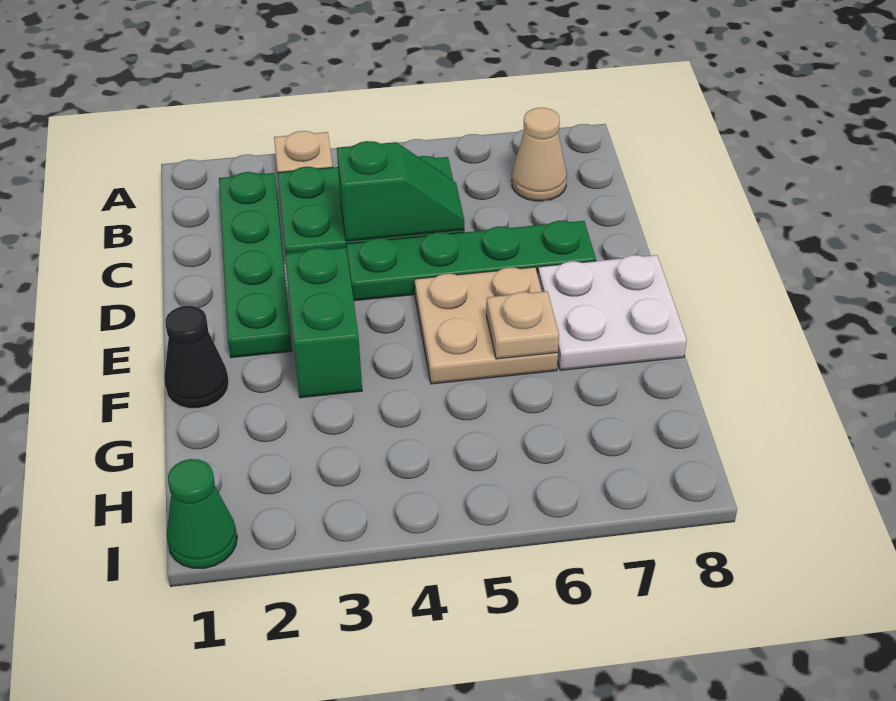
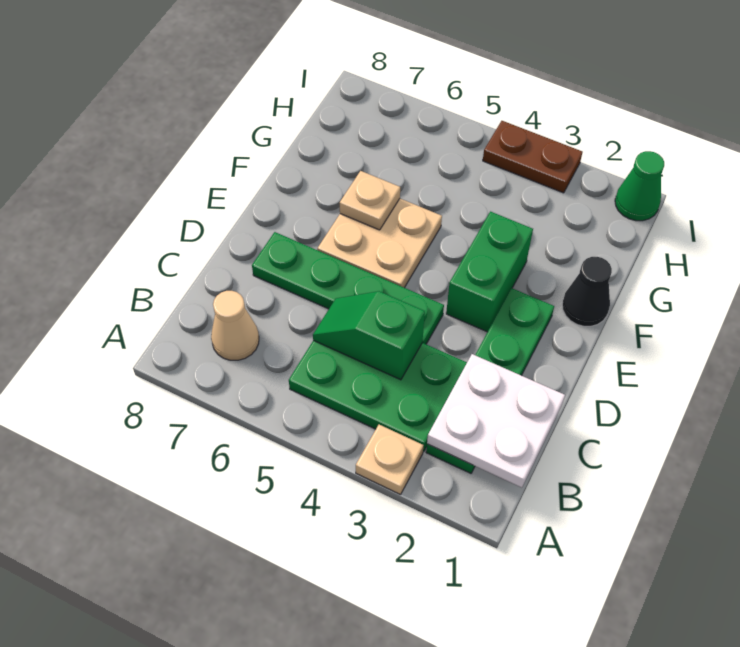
white plate E7:F8 level 1 -> white plate B1:C2 level 2
none -> brown plate I3:I4 level 1

